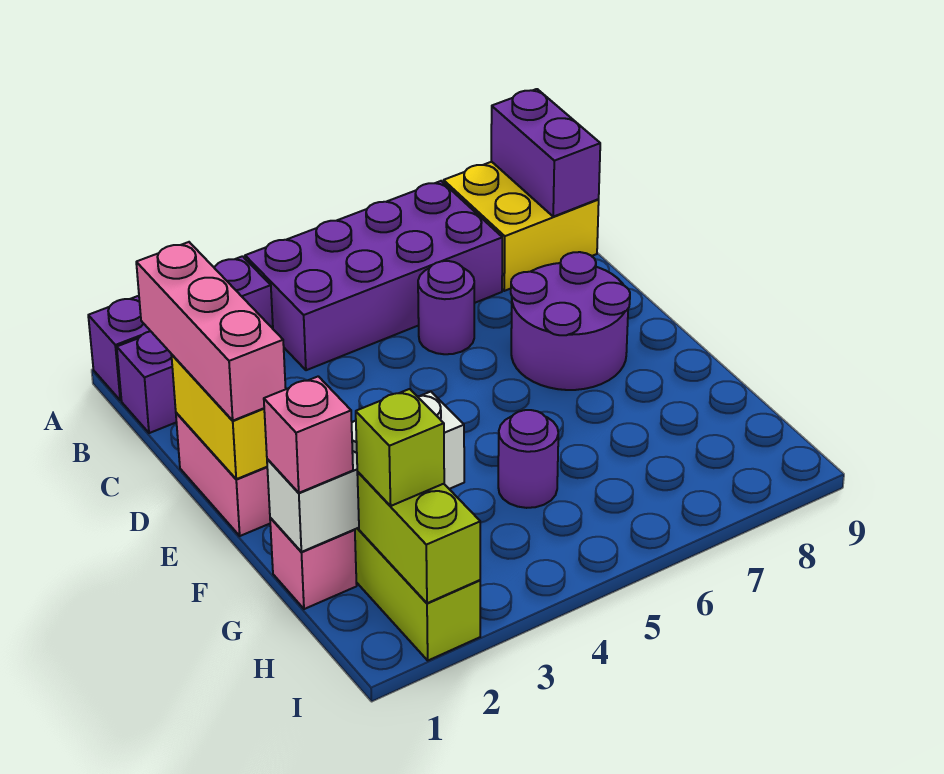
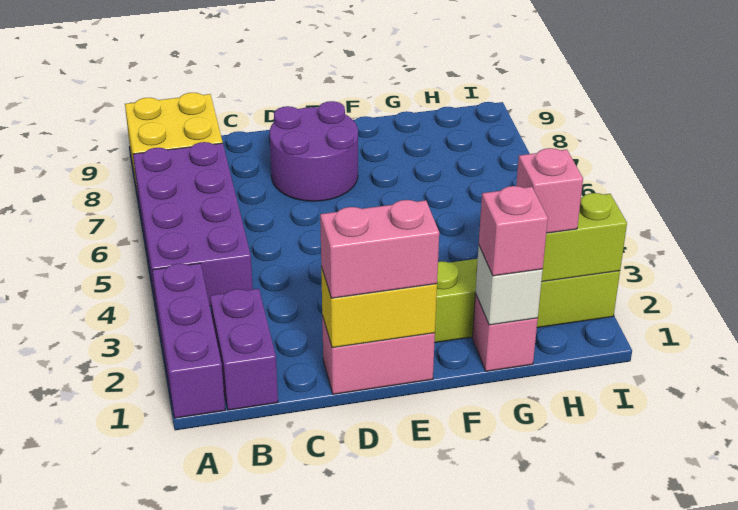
purple brick A9:B9 level 2 -> none
pink brick C1:E1 level 3 -> pink brick D1:E1 level 3
purple round brick C6 level 1 -> none
white brick G1:G3 level 2 -> white brick G1 level 2
purple round brick G5 level 1 -> none
lime brick H2 level 3 -> pink brick H2 level 3

